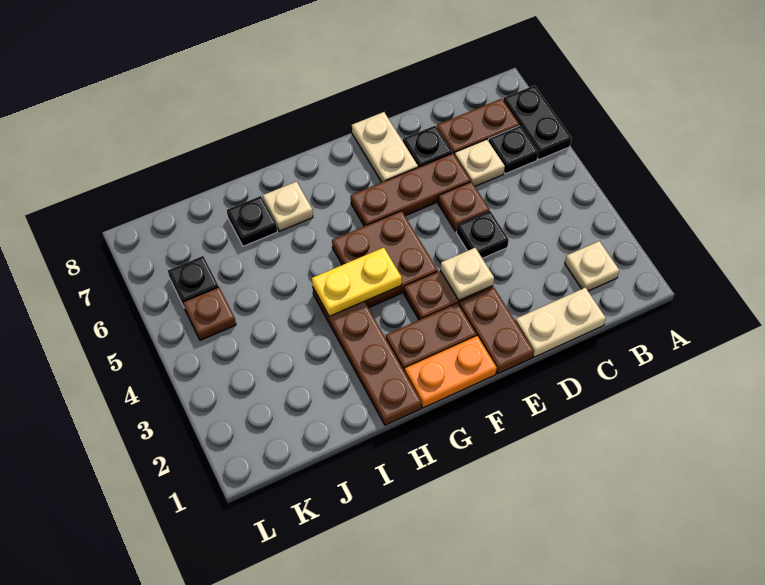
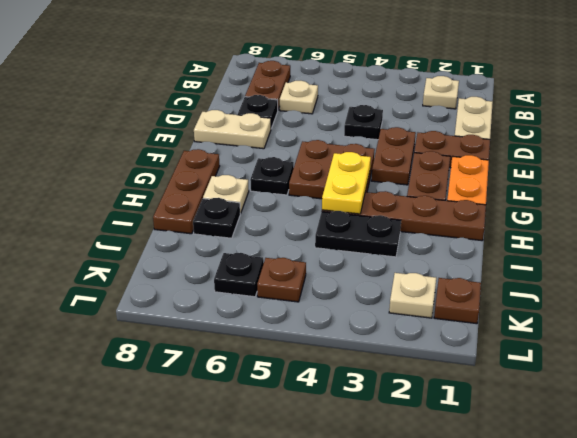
black plate A6:A7 level 1 -> black plate I3:I4 level 1
black plate B6 level 1 -> black plate G6 level 1
brown plate D5 level 1 -> brown plate K1 level 1
brown plate D6:F6 level 1 -> brown plate G8:I8 level 1
tan plate E3 level 2 -> tan plate K2 level 1

